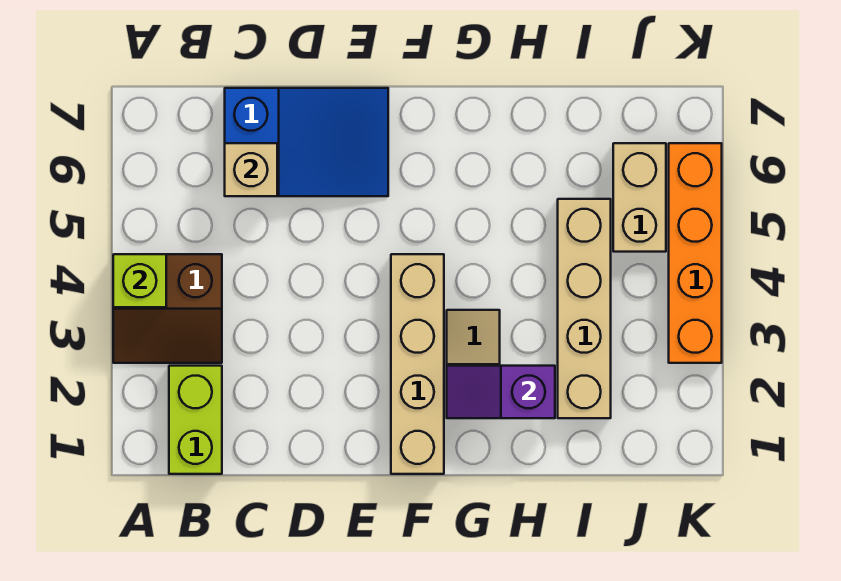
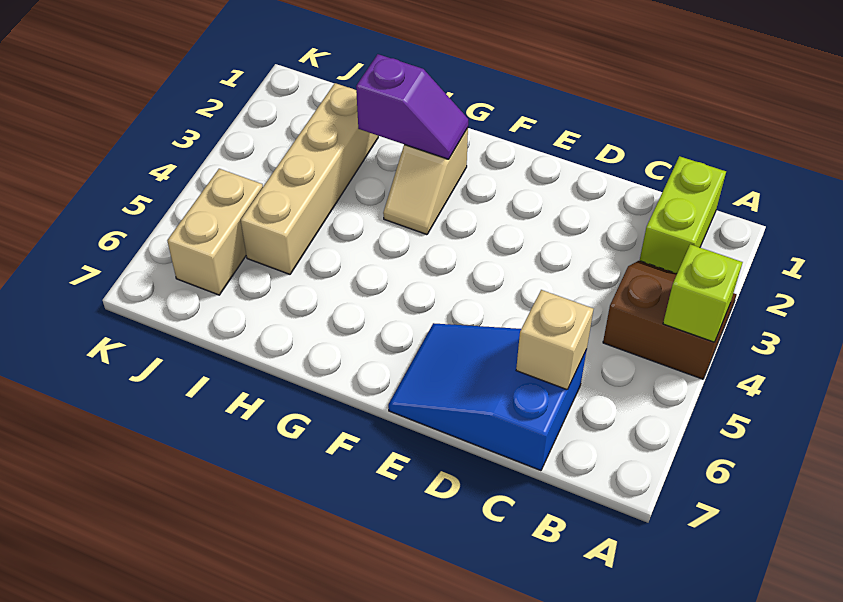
tan brick F1:F4 level 1 -> none
orange brick K3:K6 level 1 -> none

